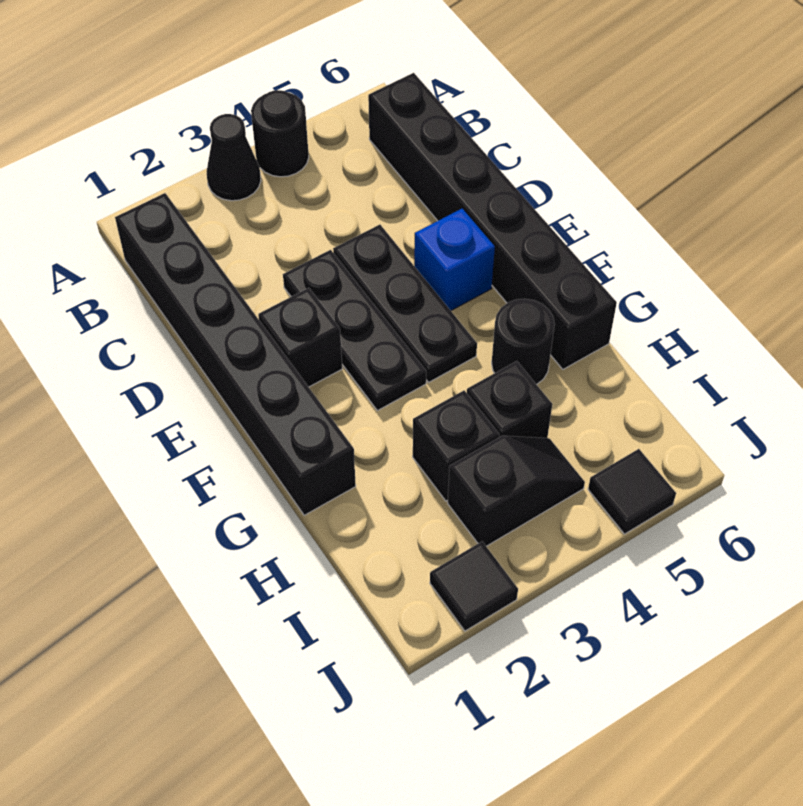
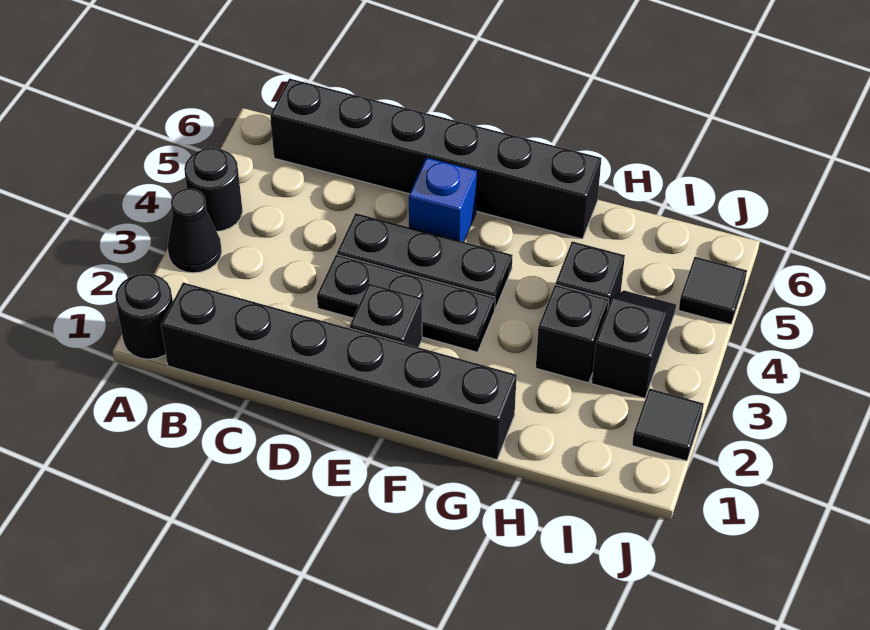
black round brick G5 level 1 -> black round brick A1 level 1

